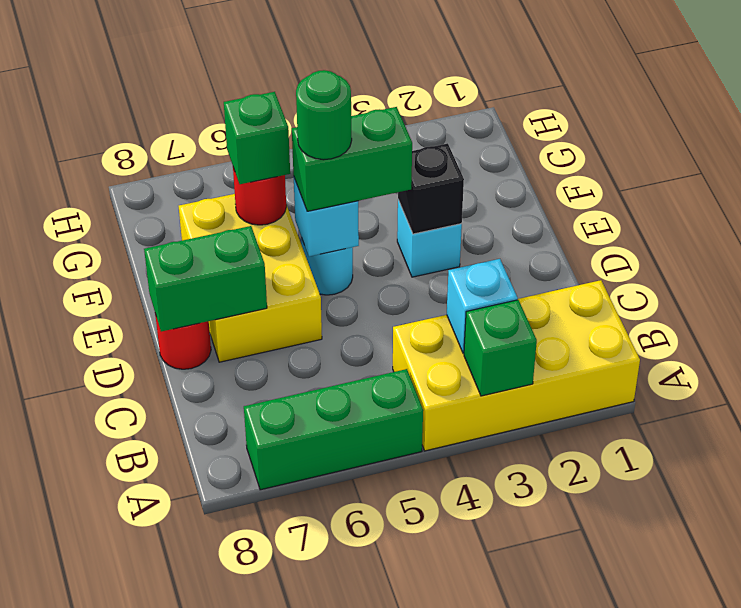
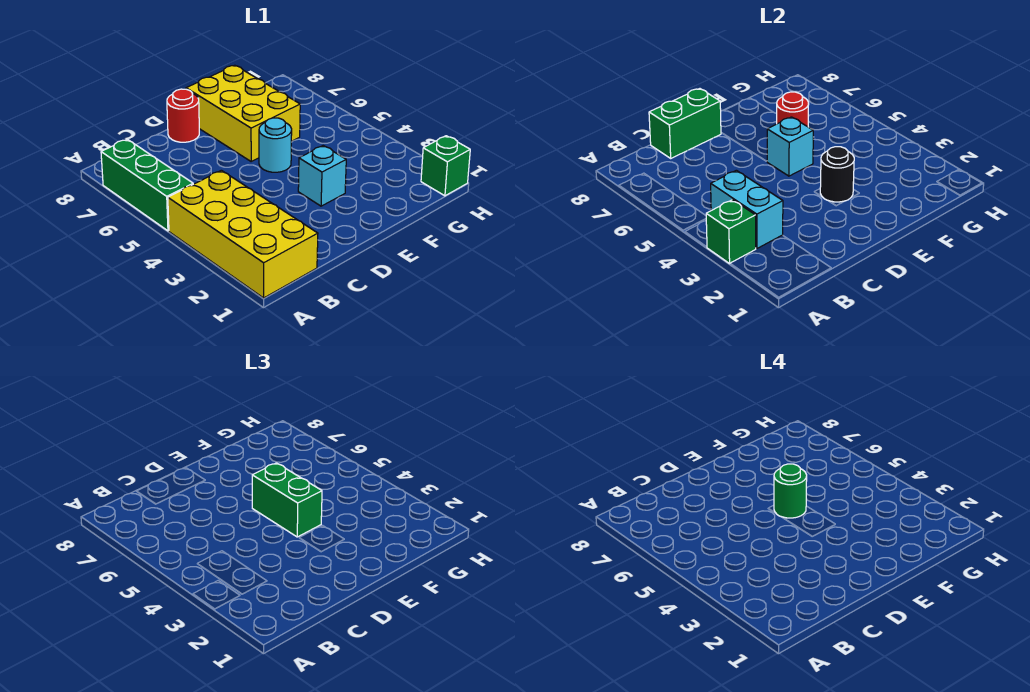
cyan brick B3 level 2 -> cyan brick B3:B4 level 2
yellow brick D6:F7 level 1 -> yellow brick E6:F8 level 1
green brick D7:D8 level 2 -> green brick C8:D8 level 2
black brick E3 level 2 -> black round brick E3 level 2
green brick F6 level 3 -> green brick H1 level 1

